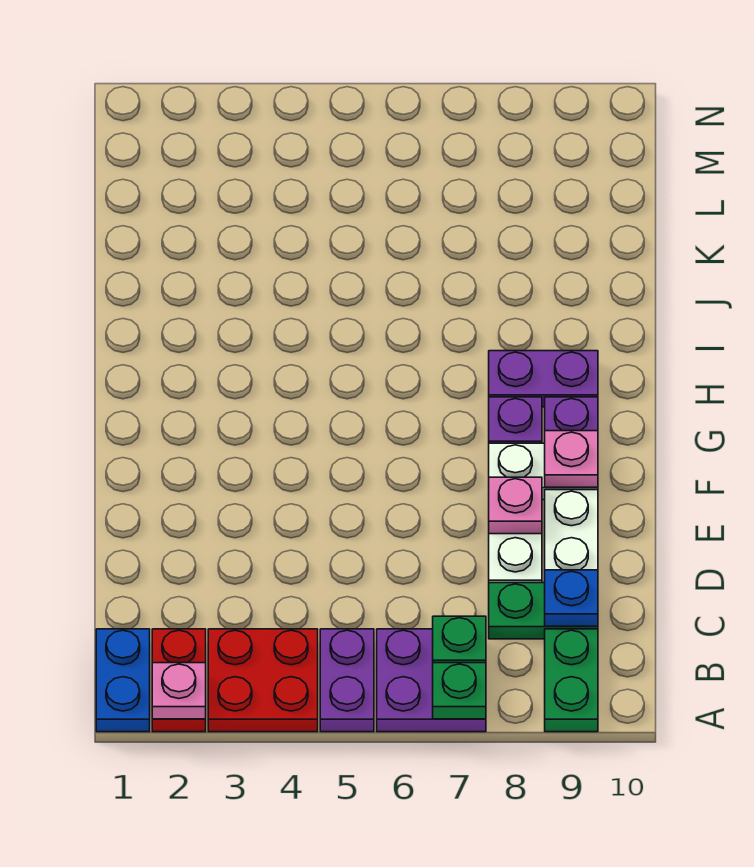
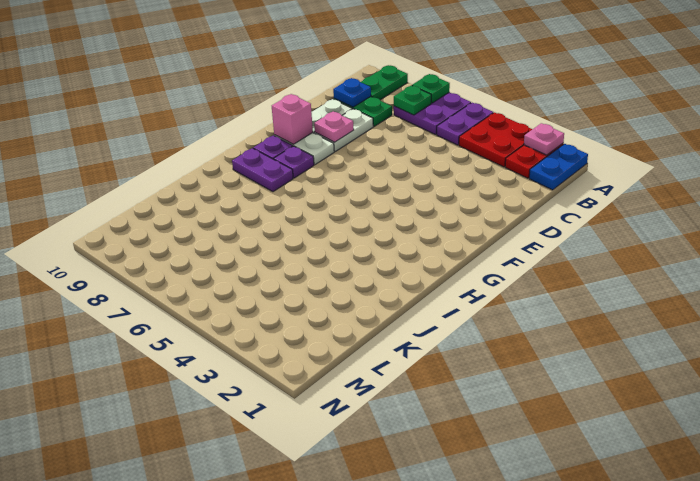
pink plate F9 level 2 -> pink brick F9 level 2

